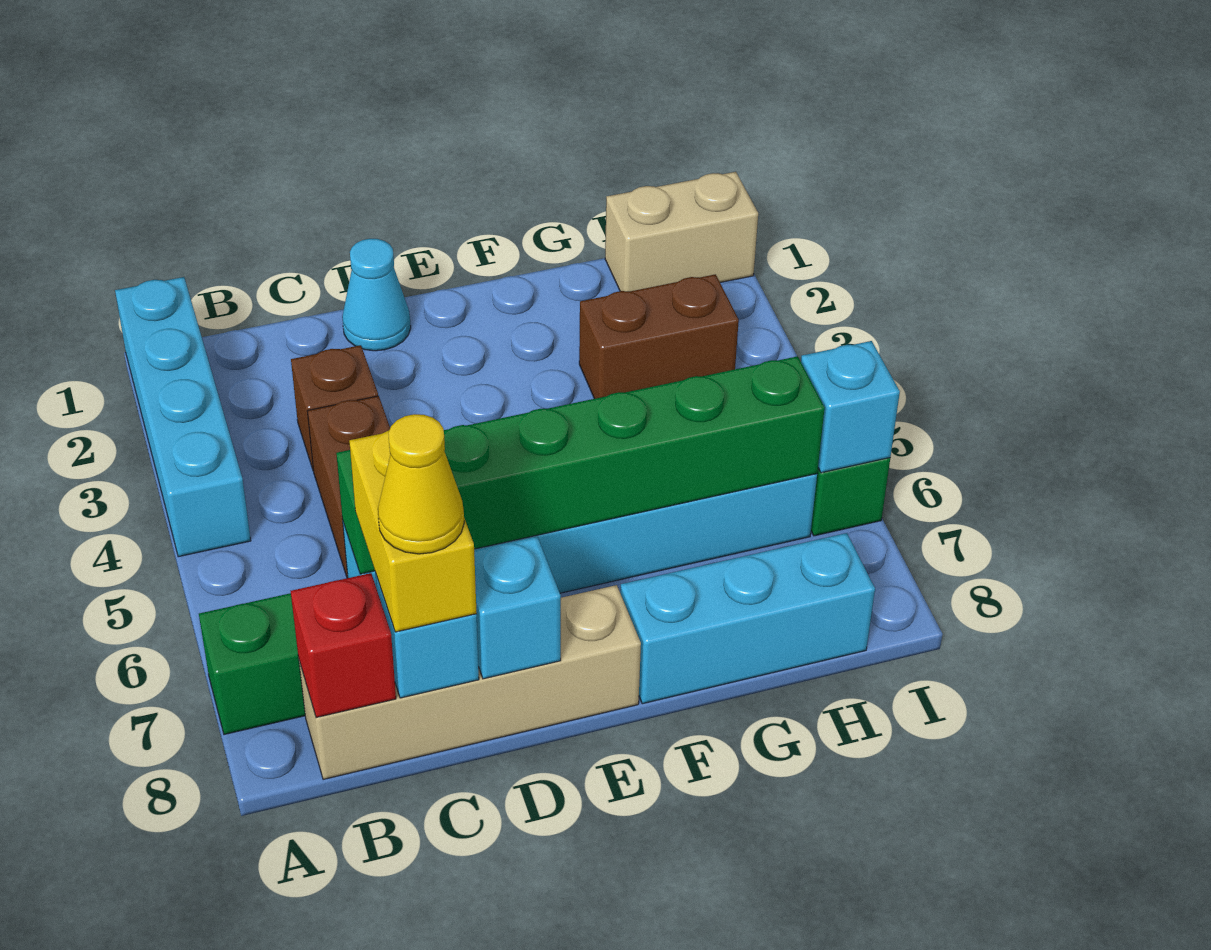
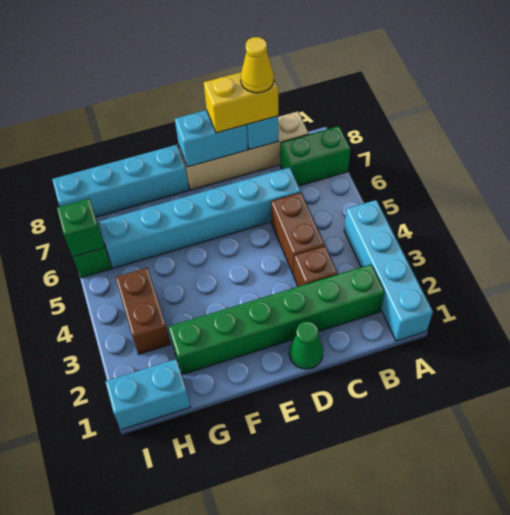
red brick B8 level 2 -> none
green brick C6:H6 level 2 -> green brick B2:G2 level 1
yellow brick C7:C8 level 3 -> yellow brick C8:D8 level 3
cyan cone D1 level 1 -> green cone D1 level 1
cyan brick D8 level 2 -> cyan brick D8:E8 level 2
cyan brick F8:H8 level 1 -> cyan brick F8:I8 level 1
brown brick G3:H3 level 1 -> brown brick H3:H4 level 1
tan brick H1:I1 level 1 -> cyan brick H1:I1 level 1
cyan brick I6 level 2 -> green brick I6 level 2

